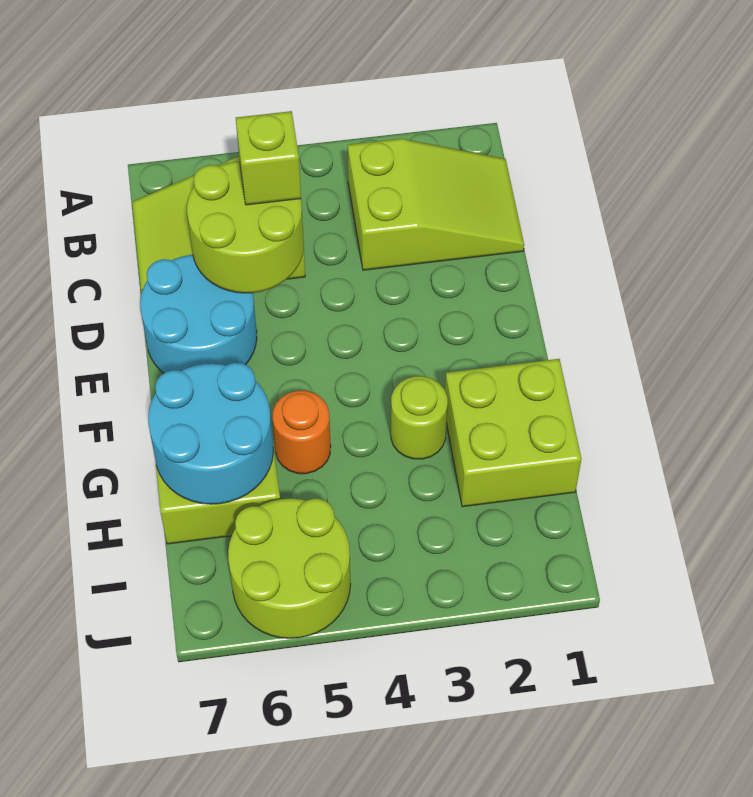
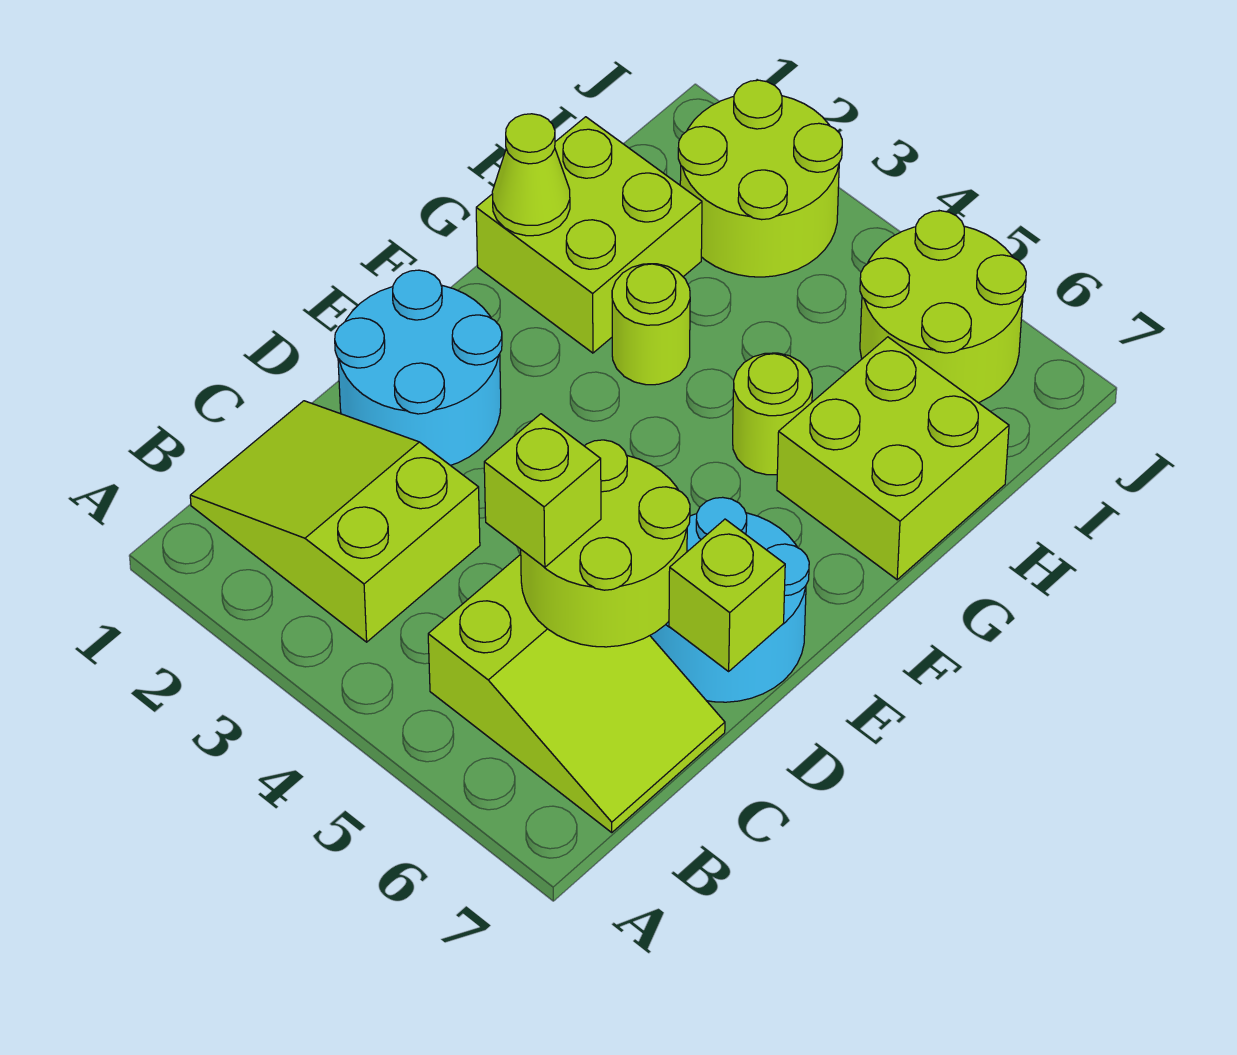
none -> lime brick D7 level 2
none -> lime cone G1 level 2
orange round brick G5 level 1 -> lime round brick G5 level 1
cyan round brick G6:H7 level 2 -> cyan round brick D1:E2 level 1
none -> lime round brick I2:J3 level 1

